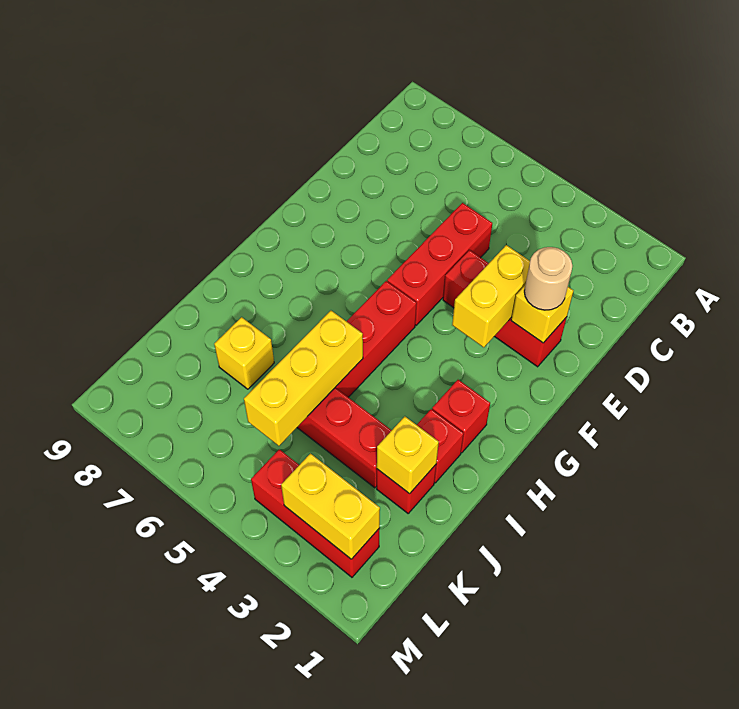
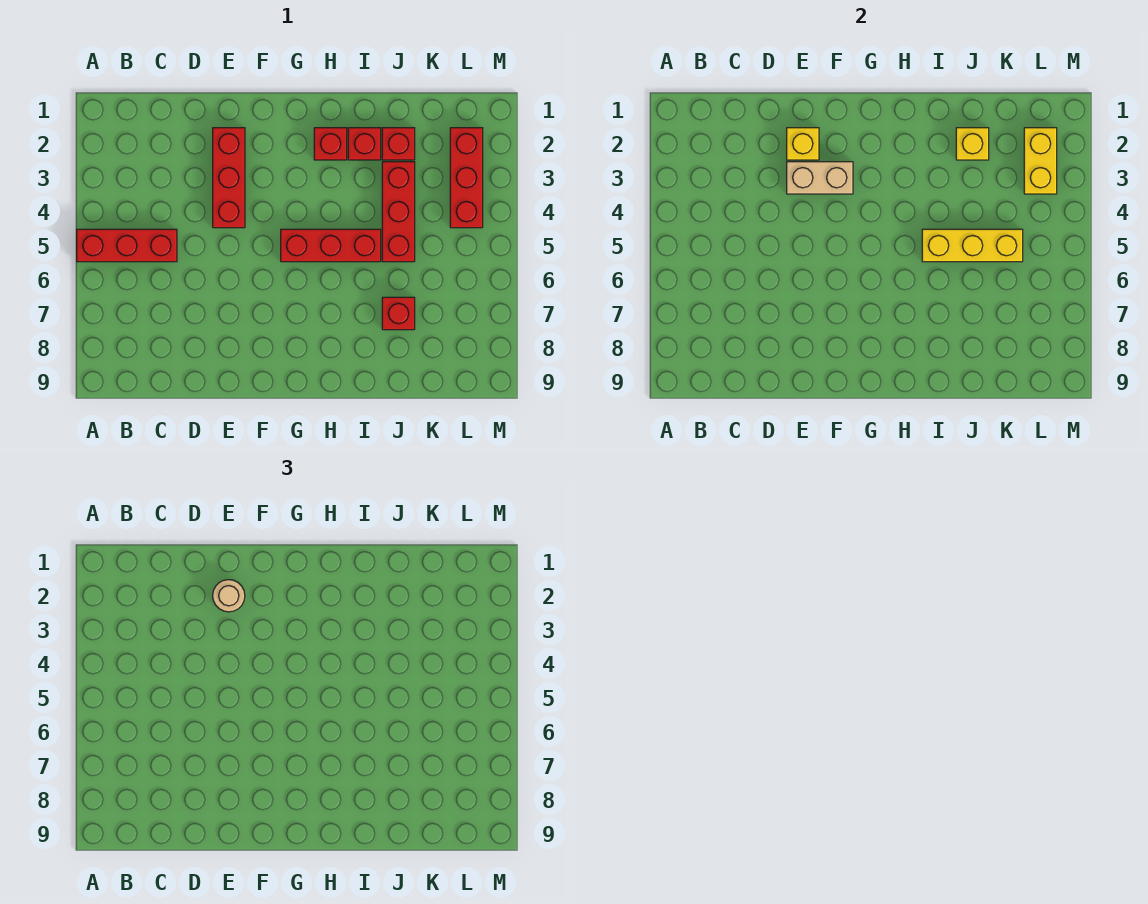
red brick D5:F5 level 1 -> red brick A5:C5 level 1
yellow brick E3:F3 level 2 -> tan brick E3:F3 level 2
yellow brick J7 level 1 -> red brick J7 level 1

